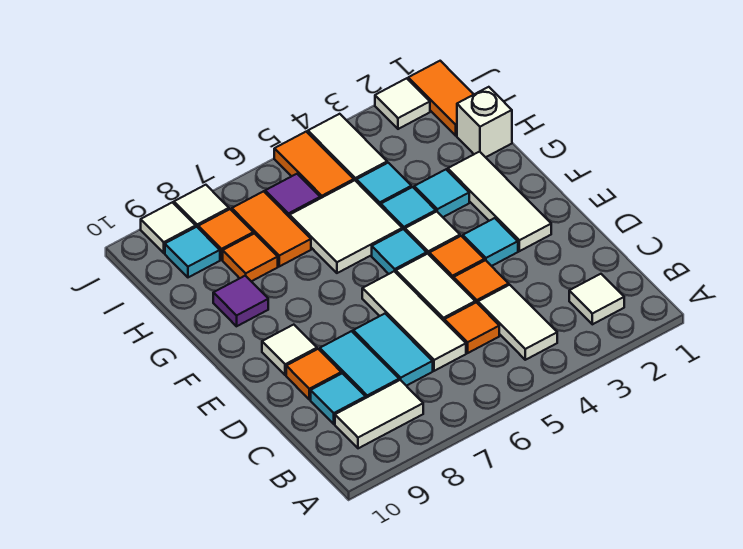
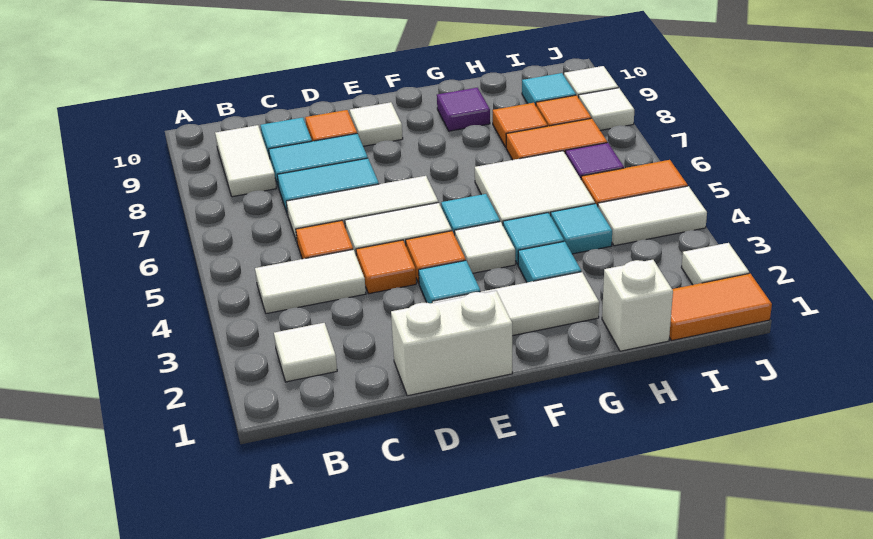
none -> white brick D1:E1 level 1

